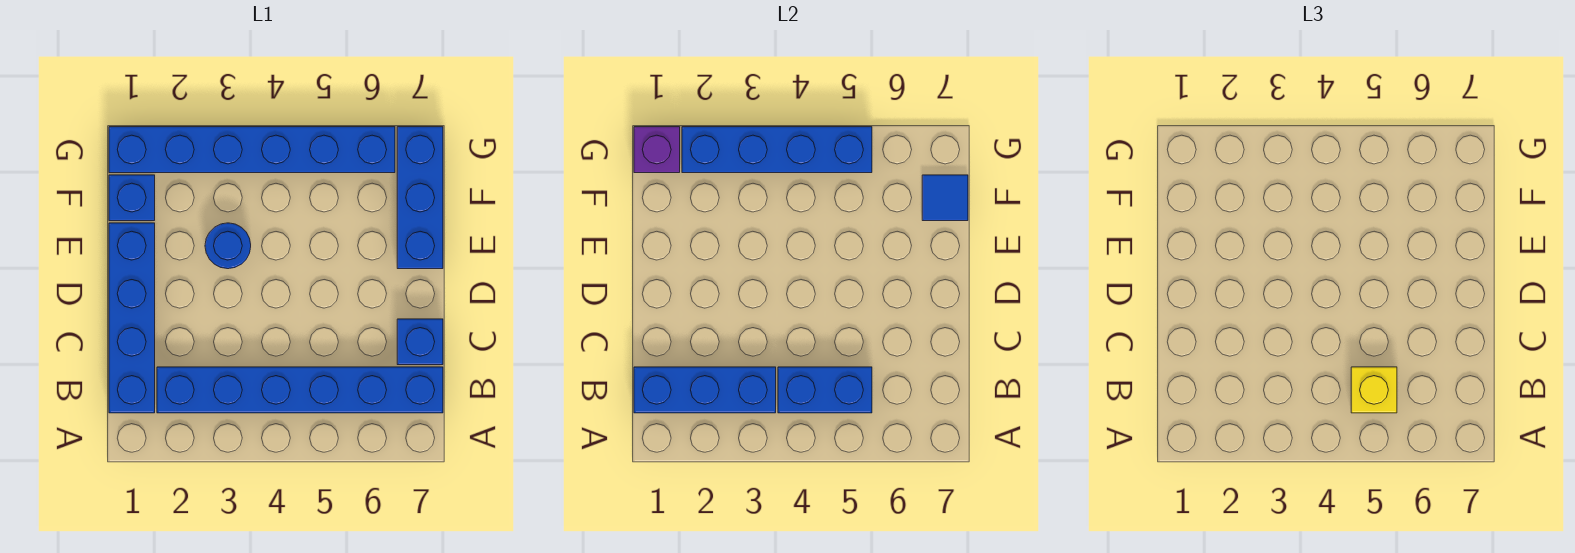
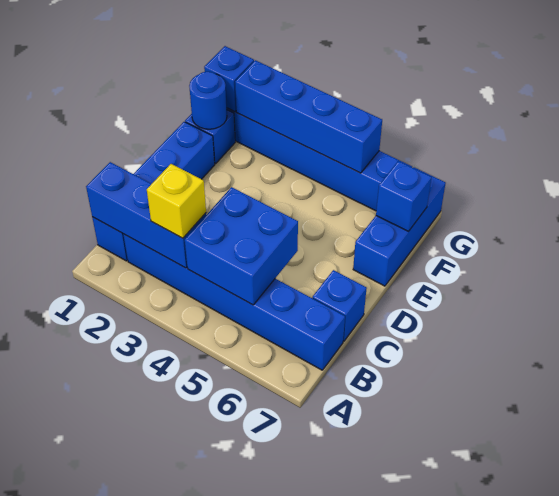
blue brick B4:B5 level 2 -> blue brick B4:C5 level 2
yellow brick B5 level 3 -> yellow brick B3 level 3
blue round brick E3 level 1 -> blue round brick F1 level 2
blue tile F7 level 2 -> blue brick F7 level 2
purple brick G1 level 2 -> blue brick G1 level 2

